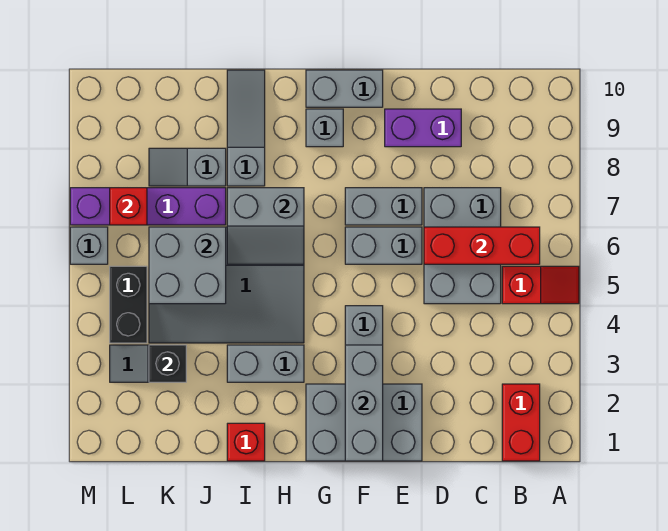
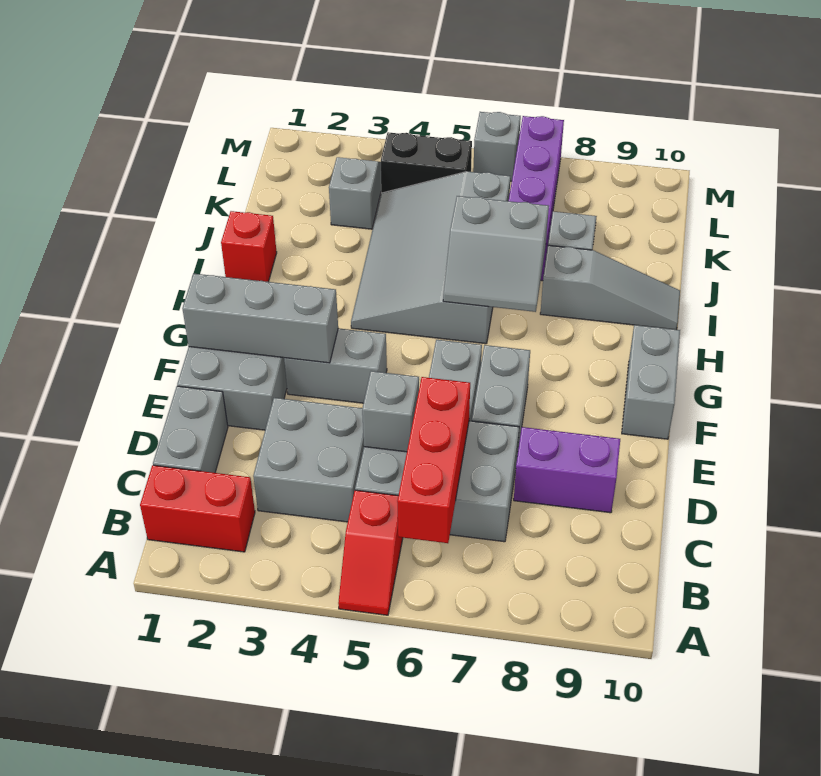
purple brick D9:E9 level 1 -> purple brick D8:D9 level 1
grey brick G9 level 1 -> grey brick D5 level 2
grey brick H3:I3 level 1 -> grey brick C1:D1 level 1
grey slope H6:I7 level 2 top 7 -> grey slope H6:I7 level 2 top I
grey brick J5:K6 level 2 -> grey brick C3:D4 level 1
black brick K3 level 2 -> none
red brick L7 level 2 -> none

